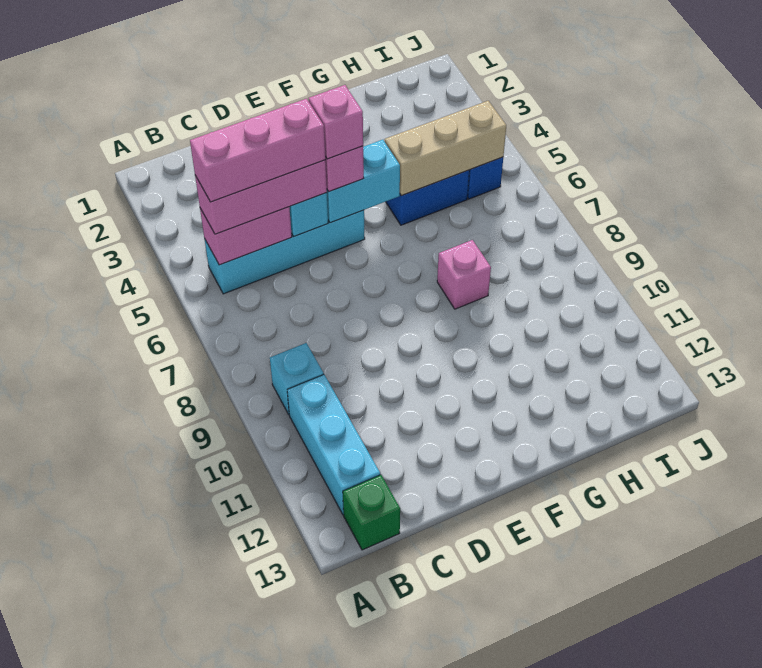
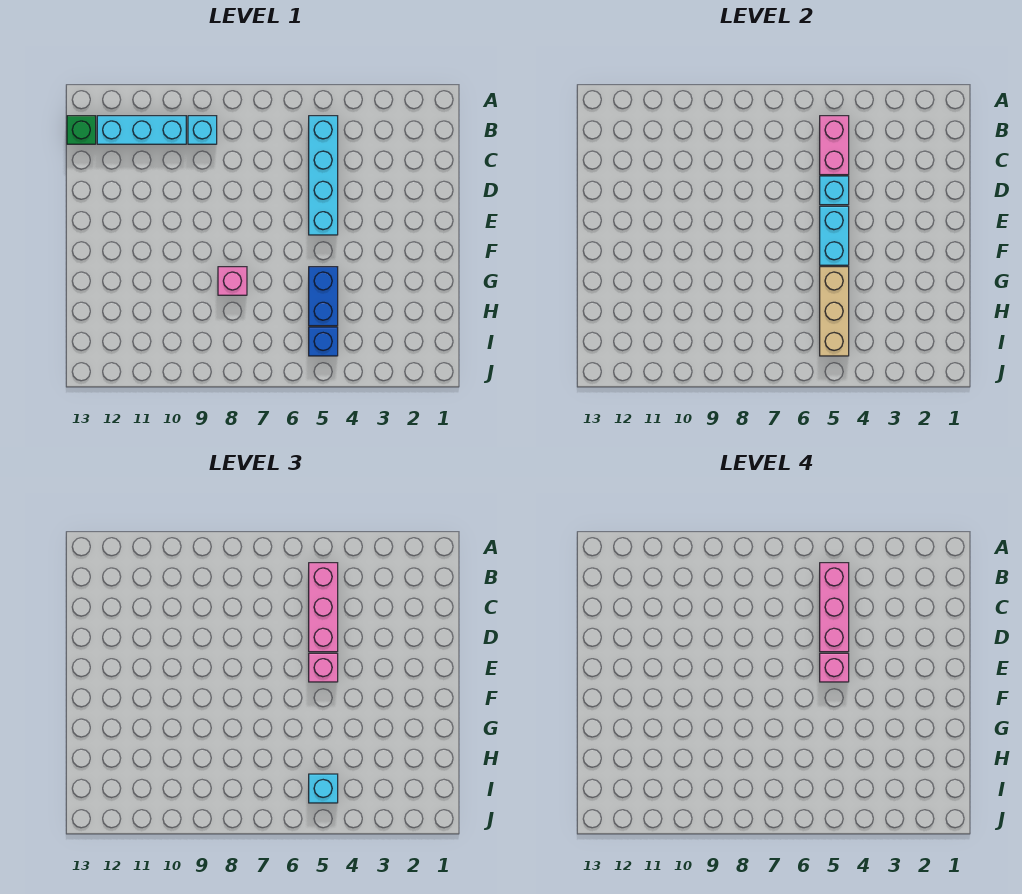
none -> cyan brick I5 level 3

